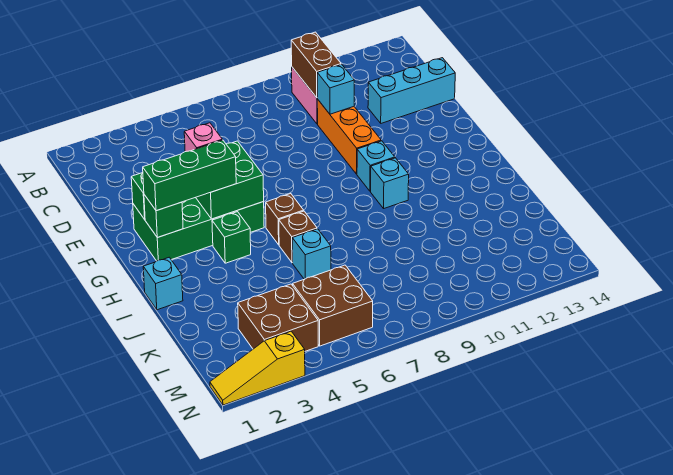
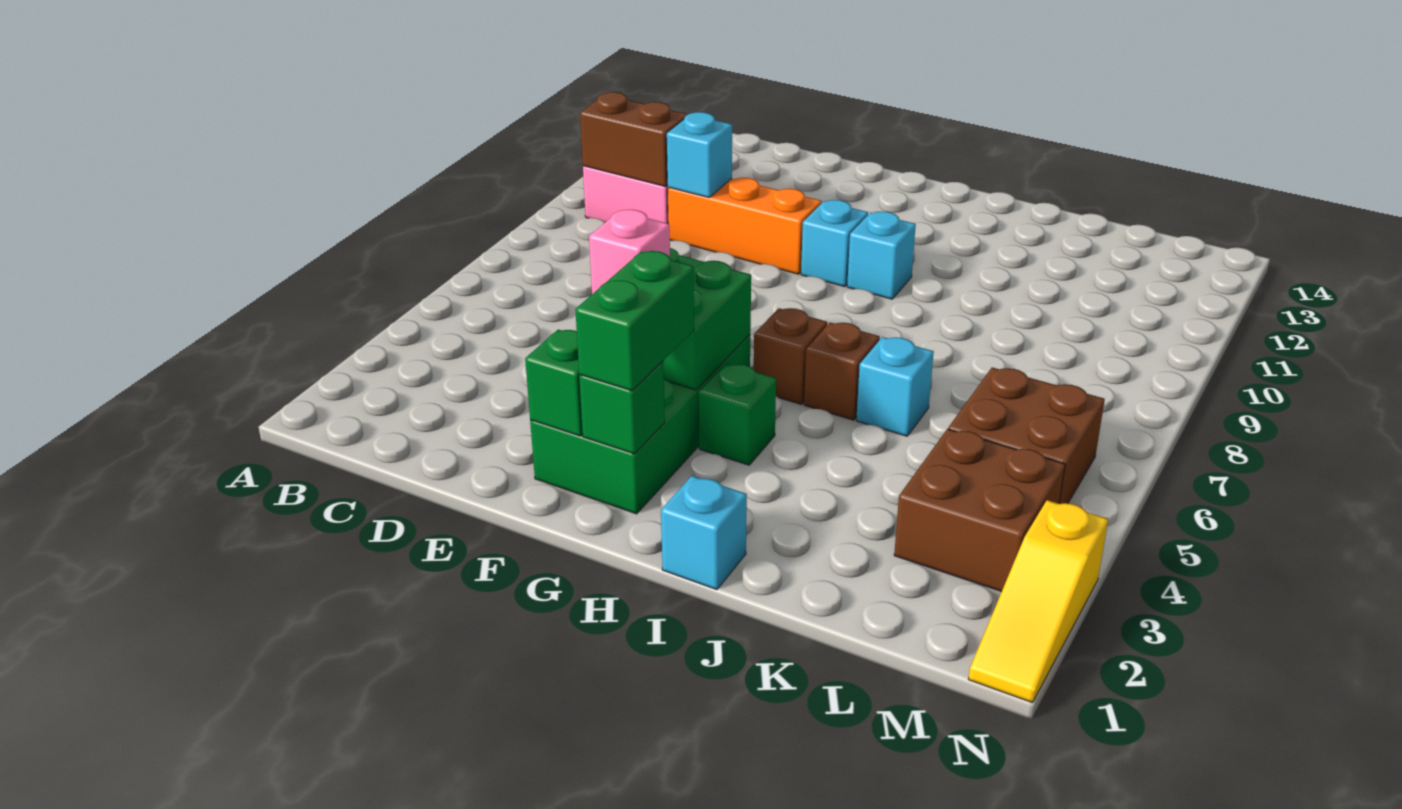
cyan brick D12:D14 level 1 -> none
green brick G2:G4 level 3 -> green brick G2:G3 level 3

